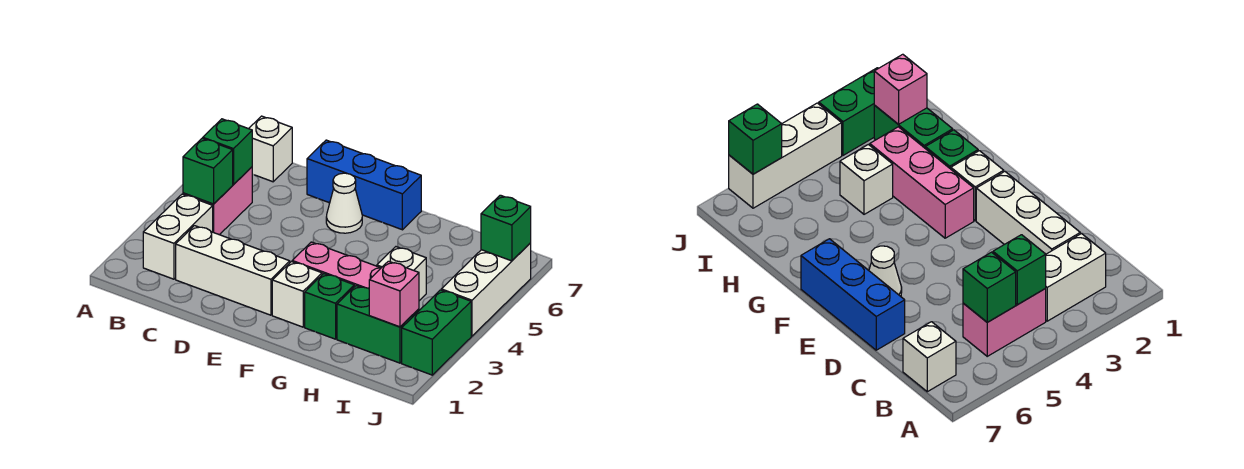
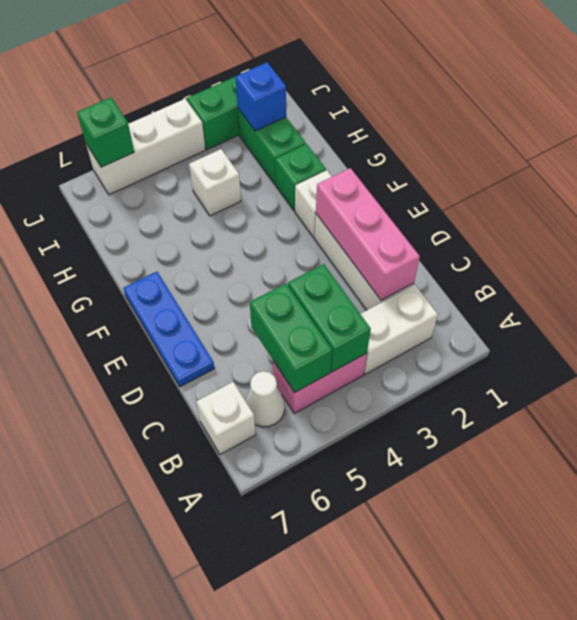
green brick B4 level 2 -> green brick B4:C4 level 2
green brick B5 level 2 -> green brick B5:C5 level 2
blue brick D7:F7 level 1 -> blue plate D7:F7 level 1
white cone E6 level 1 -> white cone B6 level 1
pink brick F3:H3 level 1 -> pink brick C2:E2 level 2
pink brick I2 level 2 -> blue brick I2 level 2

